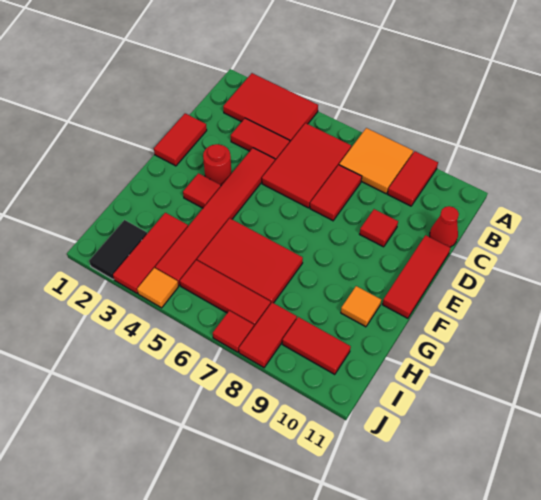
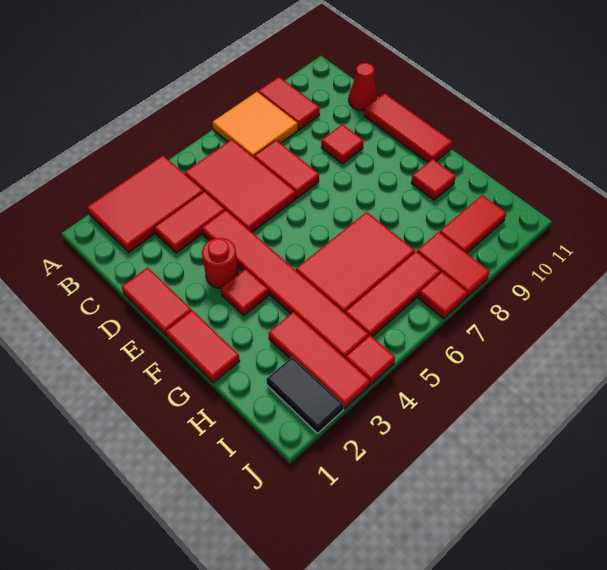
none -> red tile F1:G1 level 1
orange tile G10 level 1 -> red tile G10 level 1
orange tile J4 level 1 -> red tile J4 level 1

